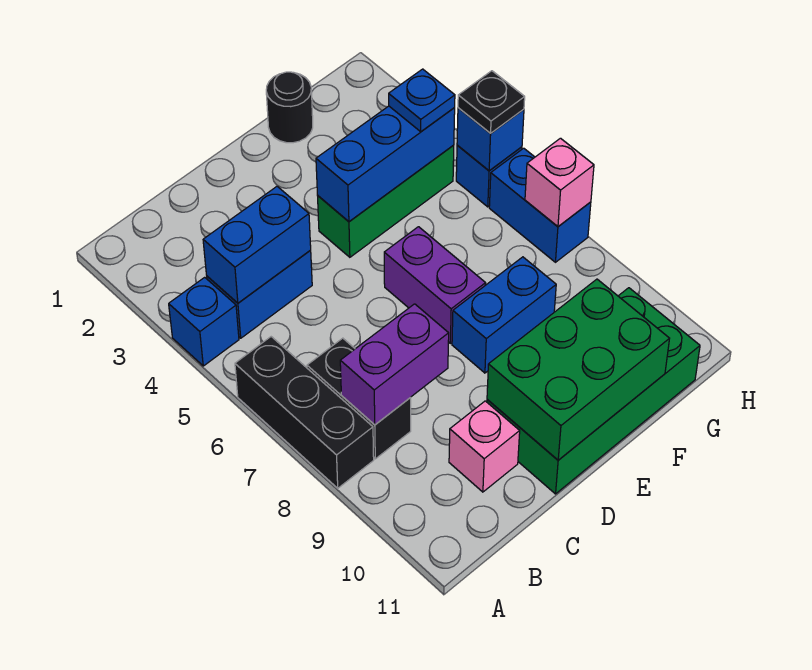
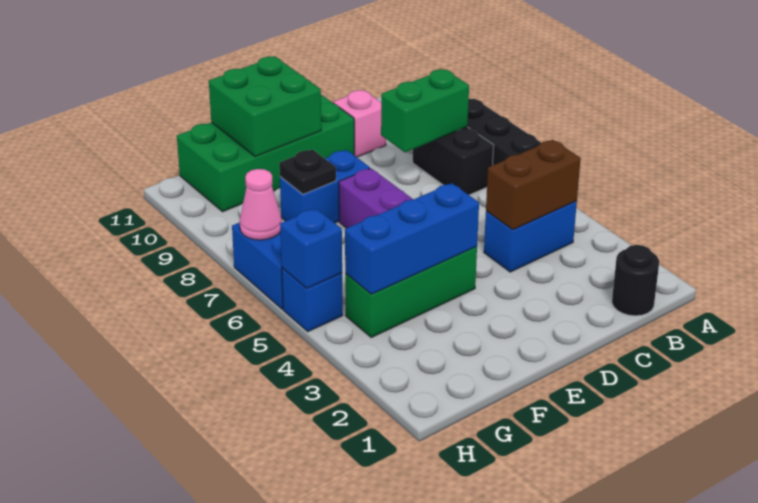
blue brick A4 level 1 -> none
blue brick B4:C4 level 2 -> brown brick B4:C4 level 2
purple brick B8:C8 level 2 -> green brick B8:C8 level 2
green brick D10:F11 level 2 -> green brick E10:F11 level 2
black round brick F1 level 1 -> black round brick B1 level 1
blue plate G4 level 3 -> none
black plate H5 level 3 -> black plate F8 level 2
pink brick H7 level 2 -> pink cone H7 level 2

